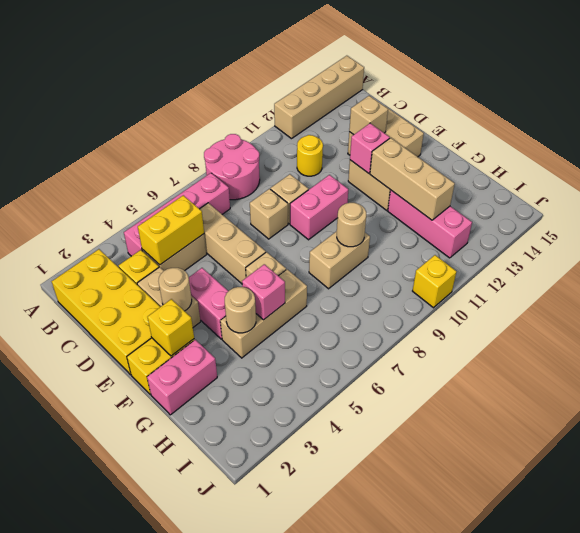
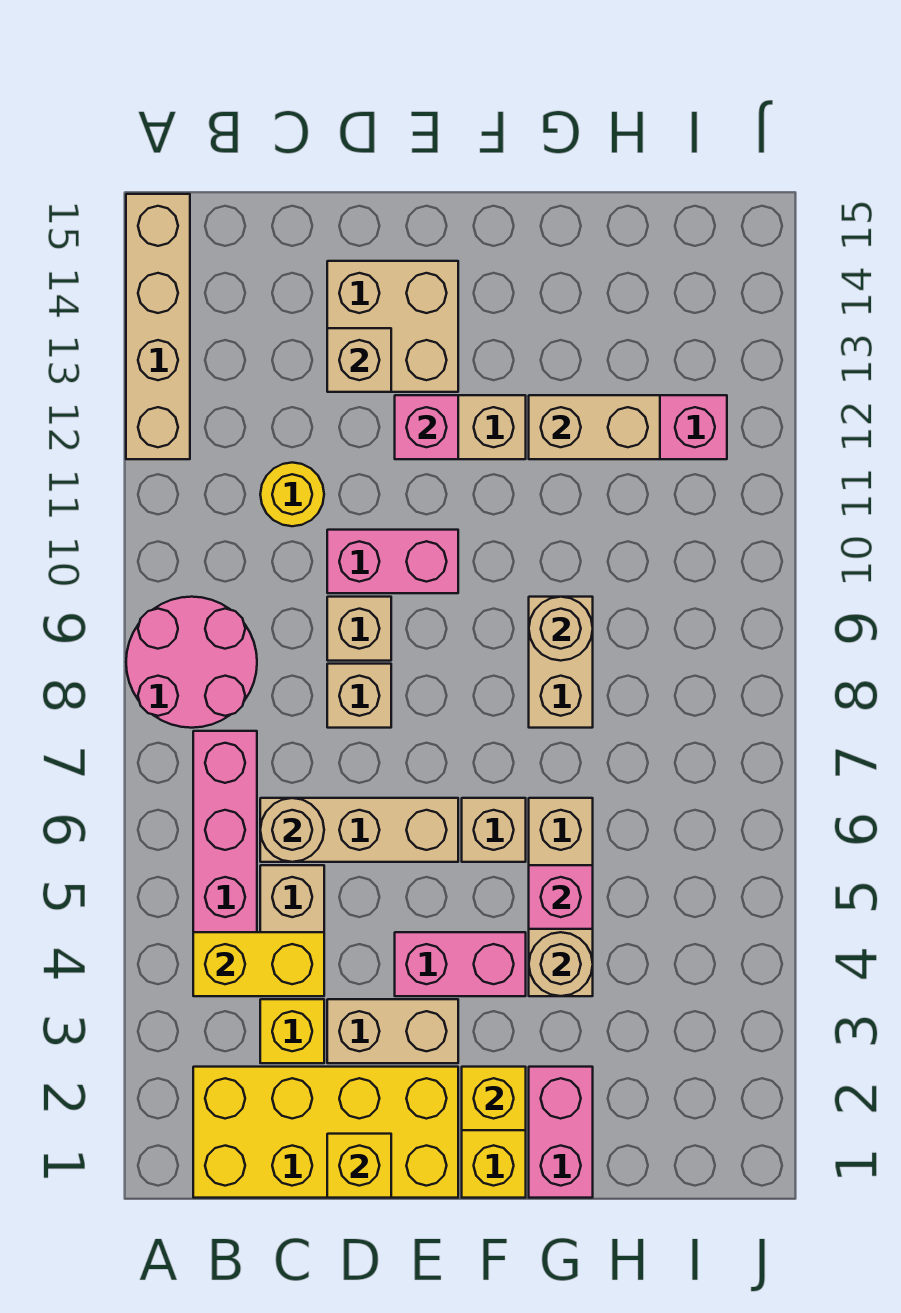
yellow brick C4:C5 level 2 -> yellow brick B4:C4 level 2
tan round brick E3 level 2 -> tan round brick C6 level 2
pink brick E9:E10 level 1 -> pink brick D10:E10 level 1
tan brick F12:H12 level 2 -> tan brick G12:H12 level 2
yellow brick J10 level 1 -> yellow brick D1 level 2

